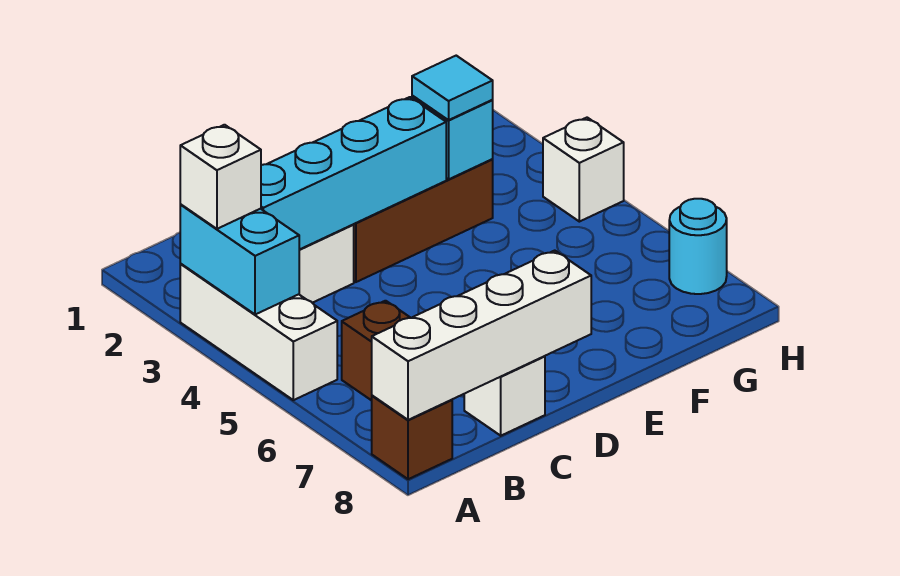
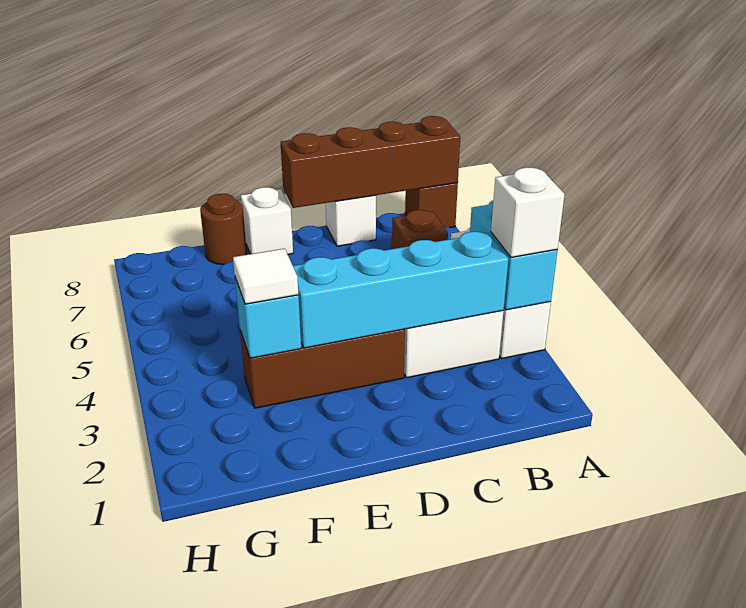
white brick A8:D8 level 2 -> brown brick A8:D8 level 2
cyan tile F3 level 3 -> white tile F3 level 3
none -> brown round brick F8 level 1
white brick H4 level 1 -> white brick E8 level 1
cyan round brick H7 level 1 -> none

